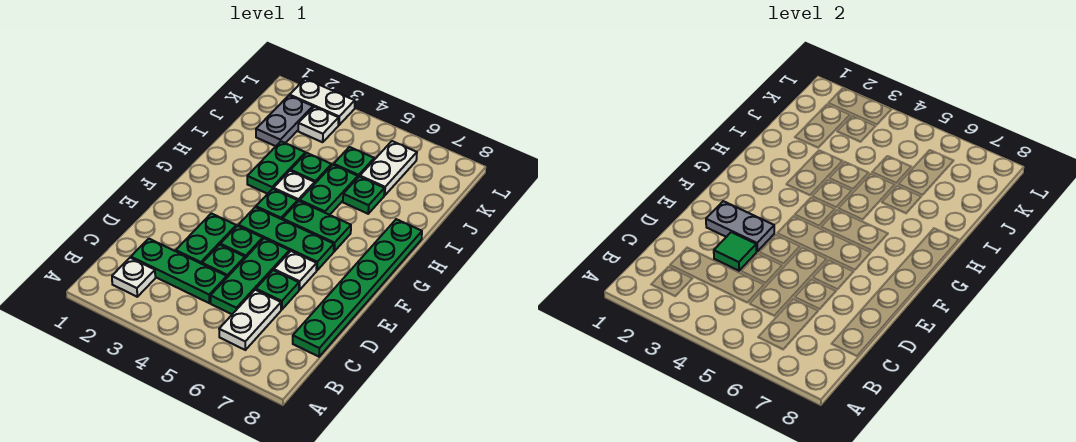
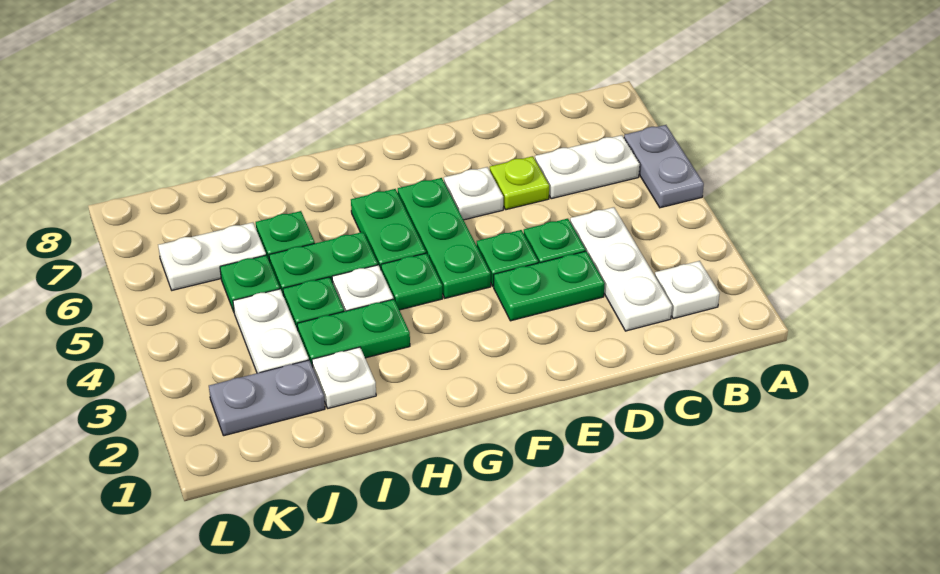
green plate C2:C4 level 1 -> white plate C2:C4 level 1
green plate C5:E5 level 1 -> none
green plate C8:H8 level 1 -> none
green tile D3 level 2 -> none
green plate D6 level 1 -> lime plate D6 level 1
grey plate E2:E3 level 2 -> grey plate A5:A6 level 1
white plate K3 level 1 -> white plate I2 level 1
white plate L2:L3 level 1 -> white plate J3:J4 level 1

